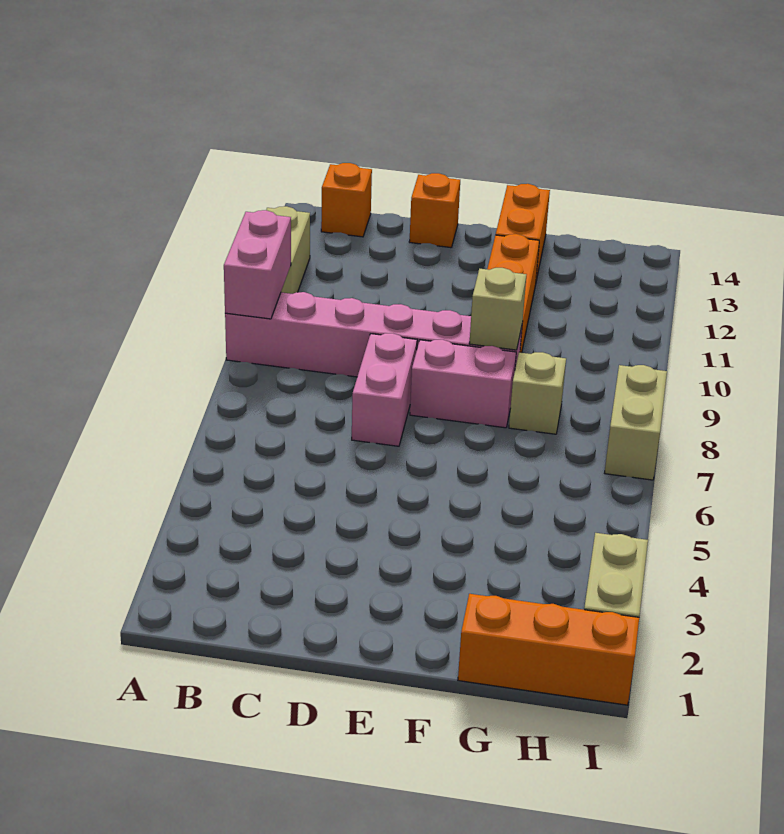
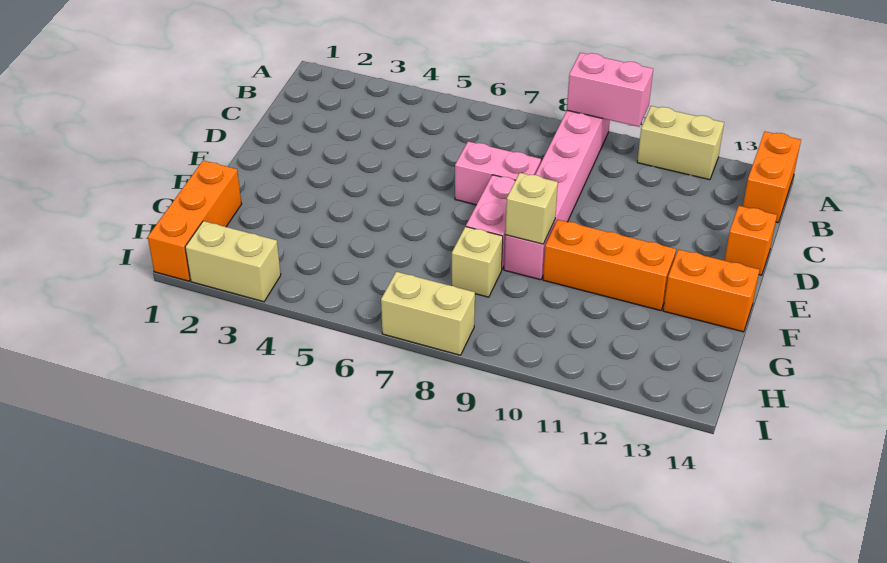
orange brick B14 level 1 -> orange brick A14:B14 level 1

